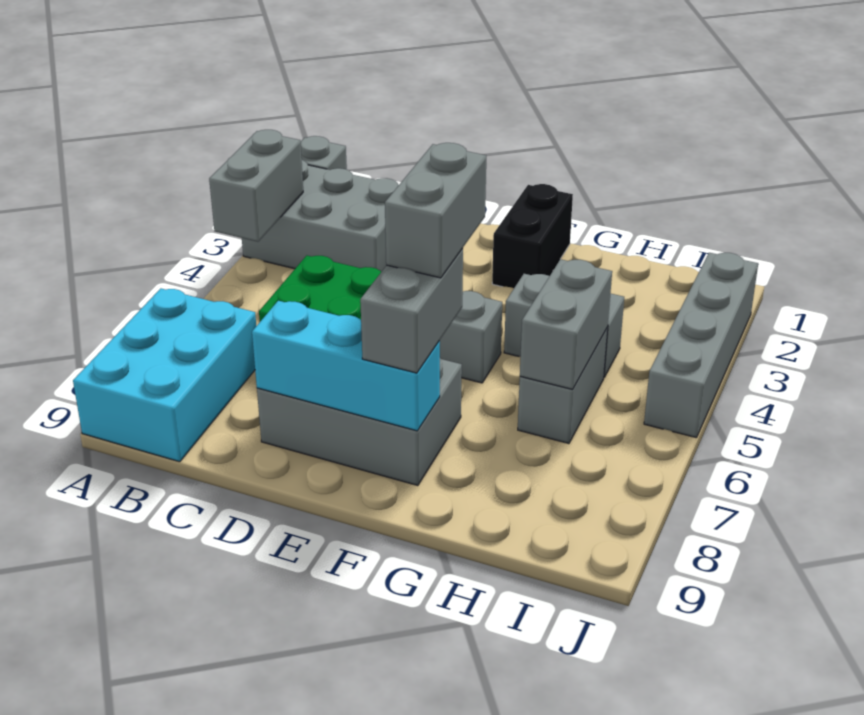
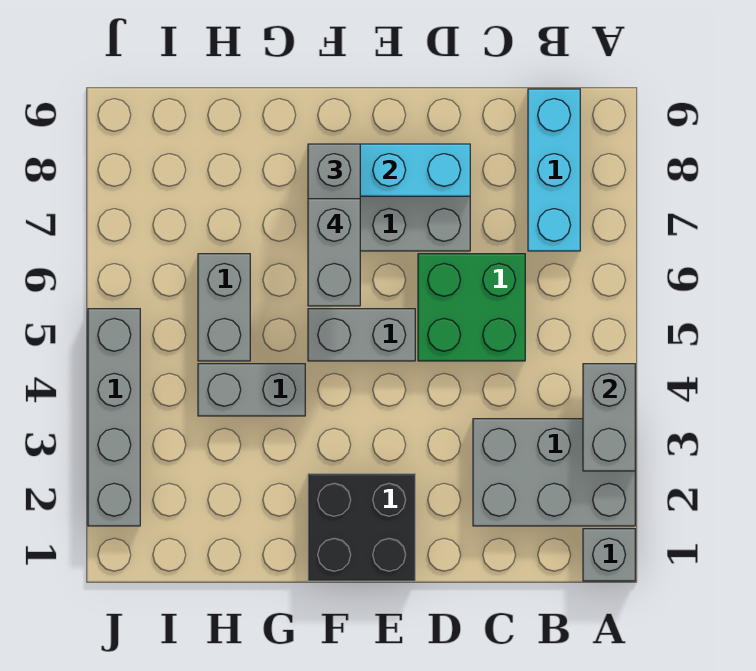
cyan brick A7:B9 level 1 -> cyan brick B7:B9 level 1
black brick F1:F2 level 1 -> black brick E1:F2 level 1
grey brick H5:H6 level 2 -> none

